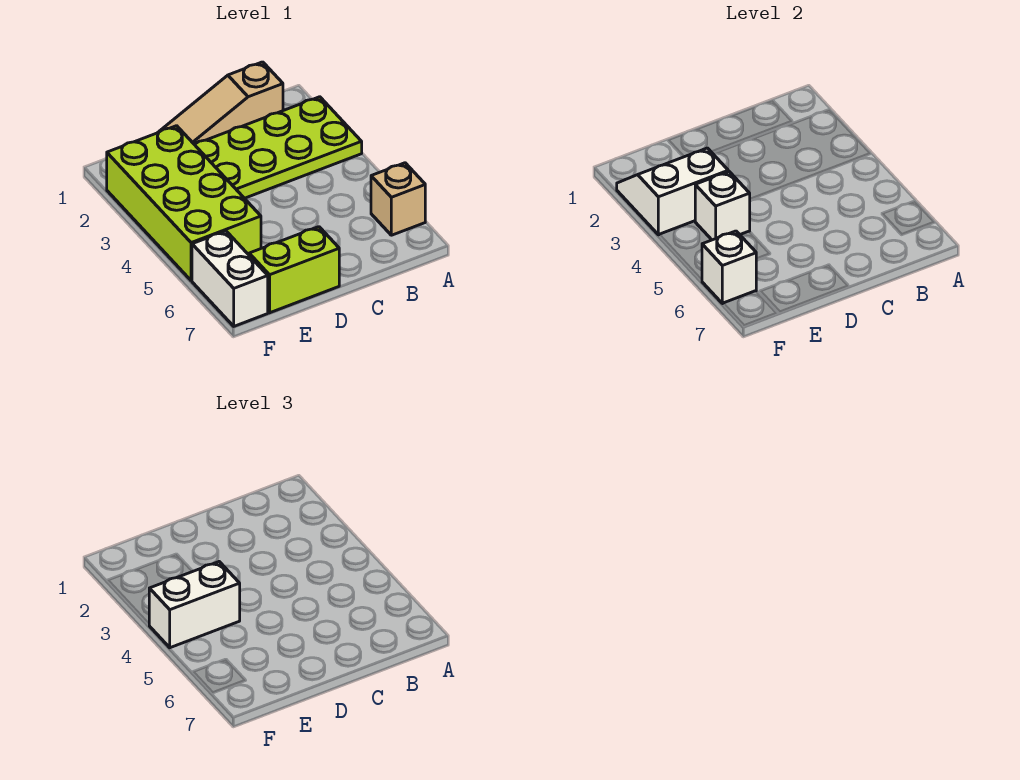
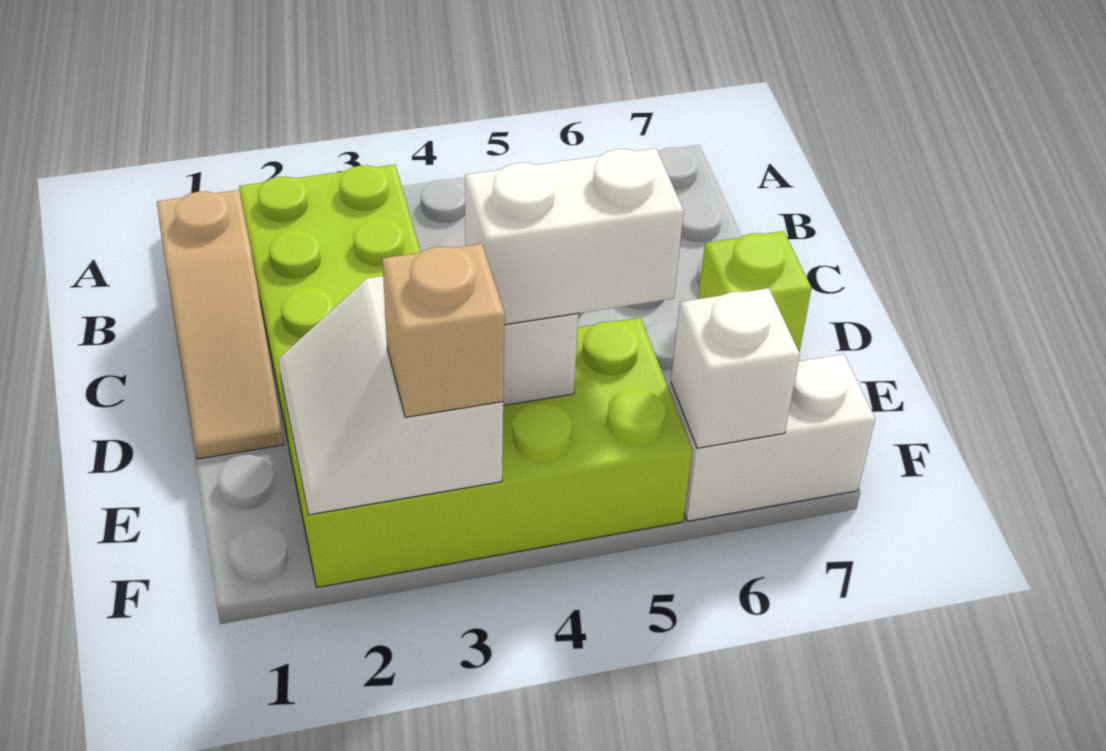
tan brick A6 level 1 -> tan brick F3 level 3
lime brick D7:E7 level 1 -> lime brick D7 level 1
white brick E4:F4 level 3 -> white brick E4:E5 level 3

